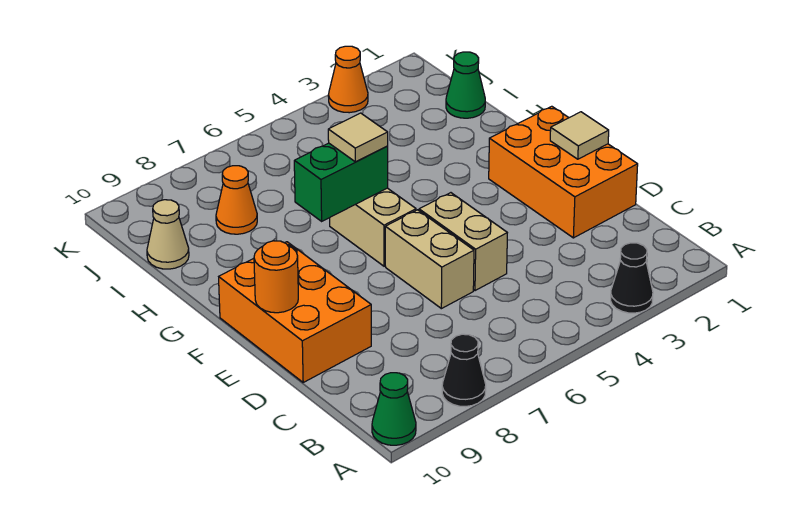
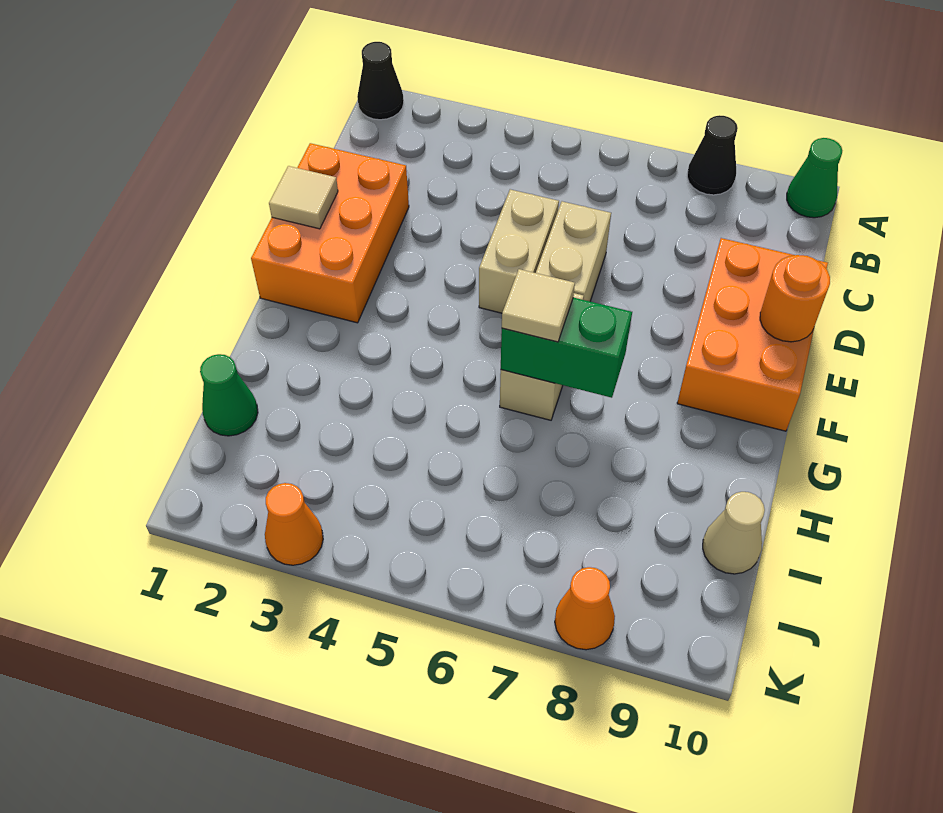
black cone A3 level 1 -> black cone A1 level 1
orange cone I8 level 1 -> orange cone K8 level 1

